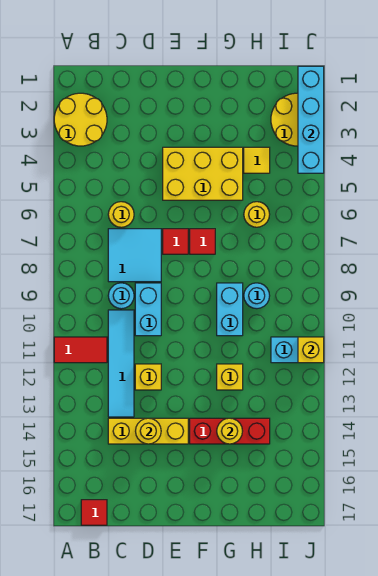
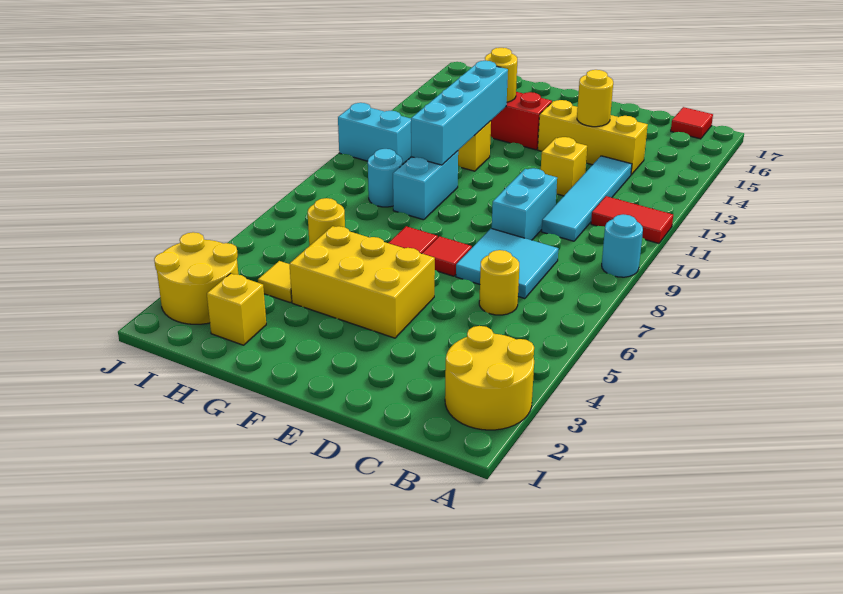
cyan round brick C9 level 1 -> cyan round brick A9 level 1
cyan brick J1:J4 level 2 -> cyan brick G10:G13 level 2
yellow brick J11 level 2 -> yellow brick H2 level 1

